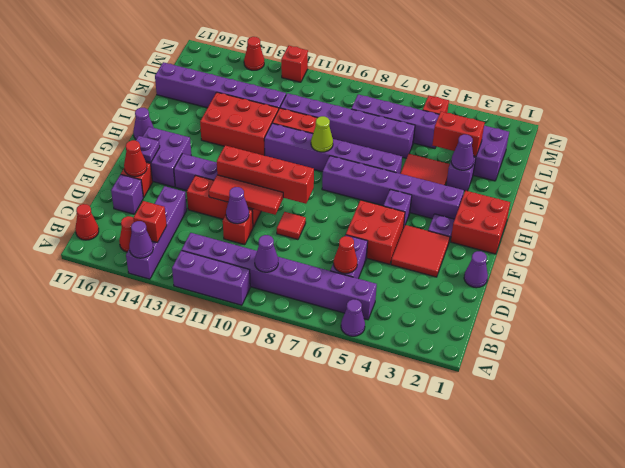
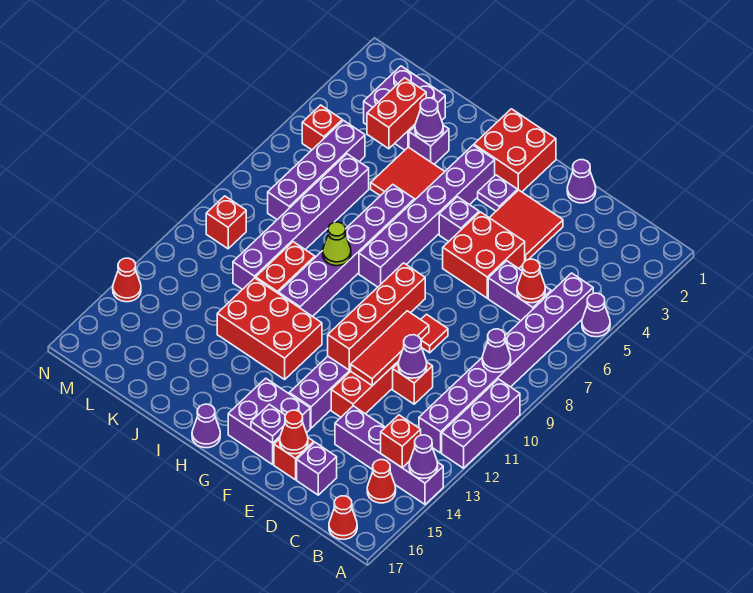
red brick I12:J14 level 1 -> red brick H12:J13 level 1
purple brick K12:K17 level 1 -> none
red brick N12 level 1 -> red brick M10 level 1

